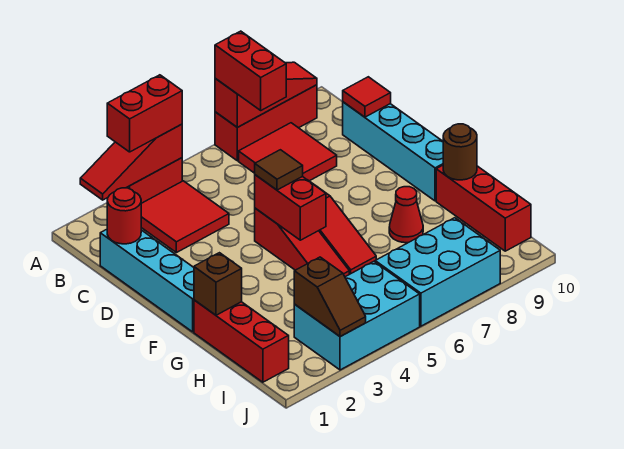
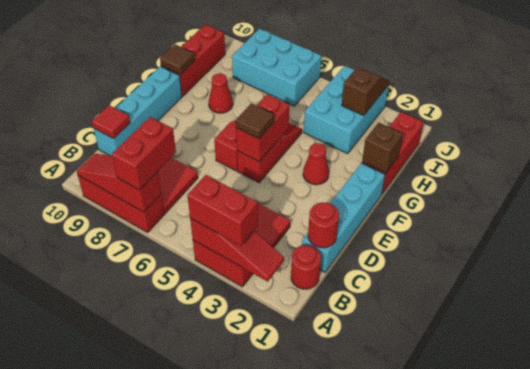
none -> red round brick B1 level 1
none -> red cone F3 level 1
brown round brick G10 level 2 -> brown tile G10 level 2
cyan brick I3:J5 level 1 -> cyan brick H3:J4 level 1

